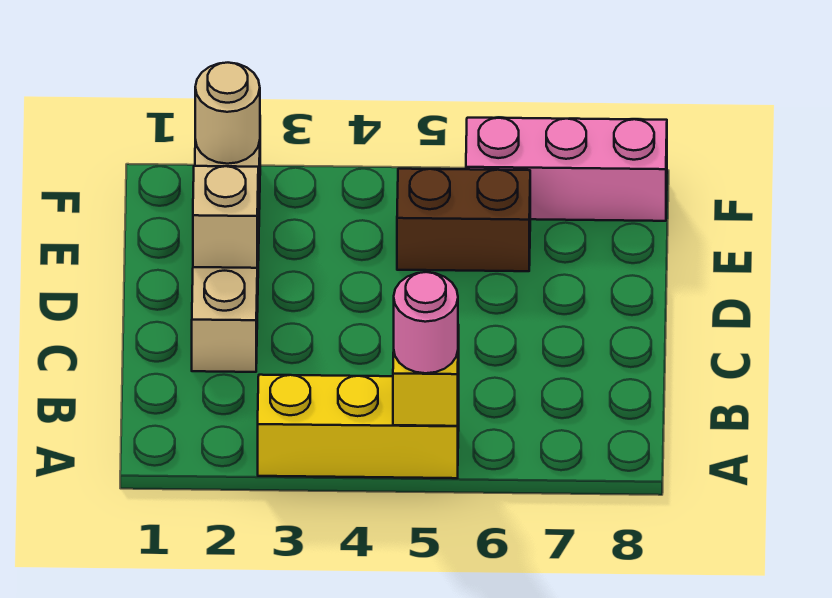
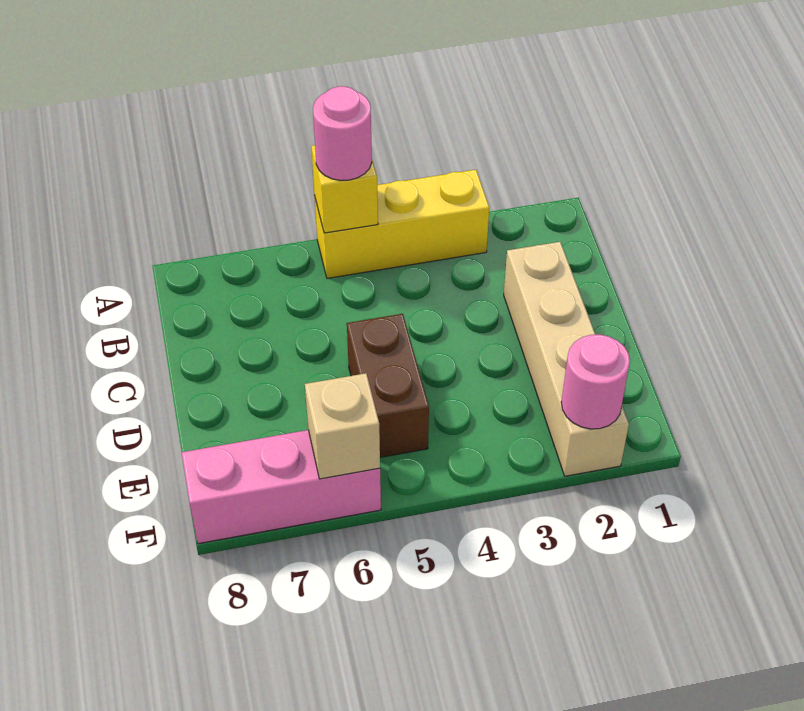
tan brick D2 level 2 -> tan brick F6 level 2
brown brick E5:E6 level 1 -> brown brick D5:E5 level 1
tan round brick F2 level 2 -> pink round brick F2 level 2

